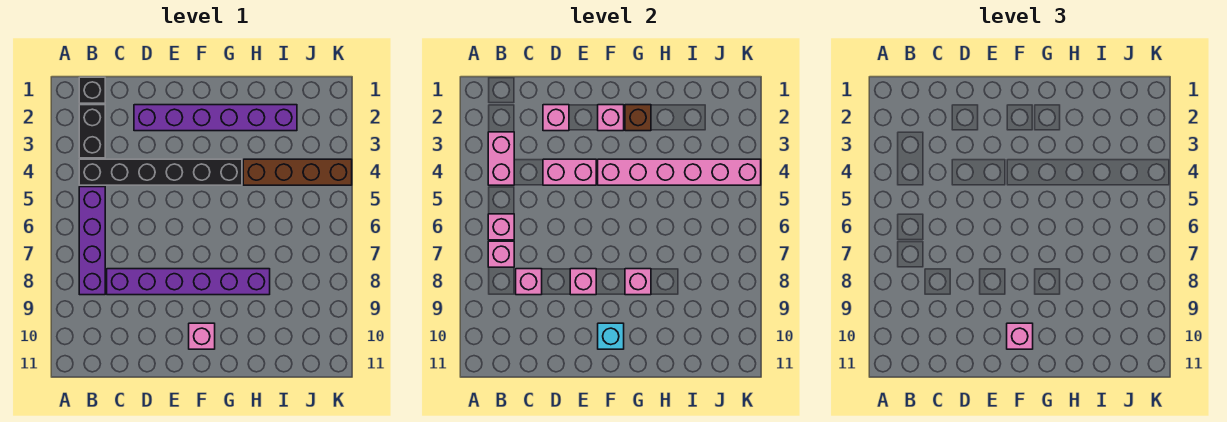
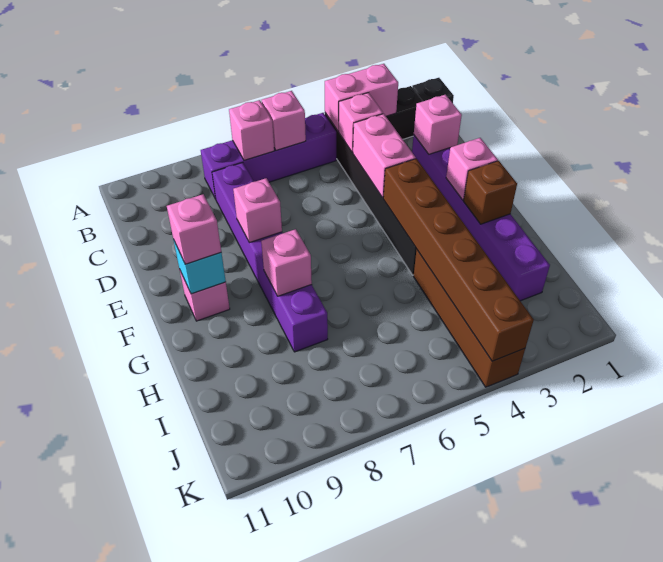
pink brick C8 level 2 -> pink brick C4 level 2
pink brick F4:K4 level 2 -> brown brick F4:K4 level 2

